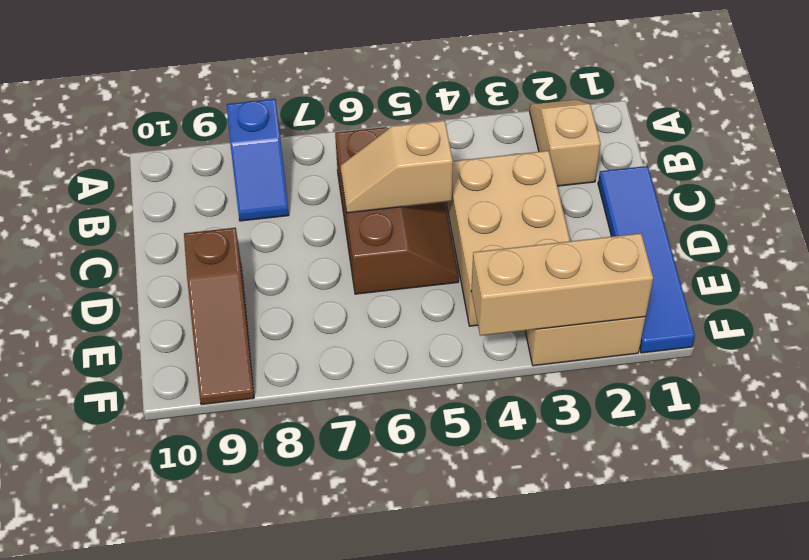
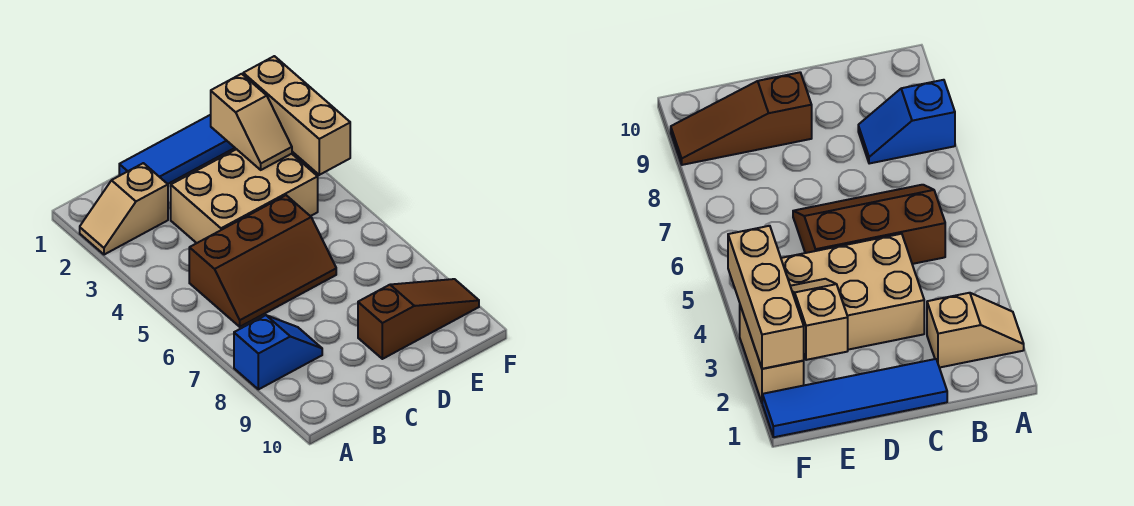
brown slope B5:D6 level 1 top 6 -> brown slope B5:D6 level 1 top 5
tan slope C5:C6 level 2 top 5 -> tan slope E2:E3 level 2 top 2

